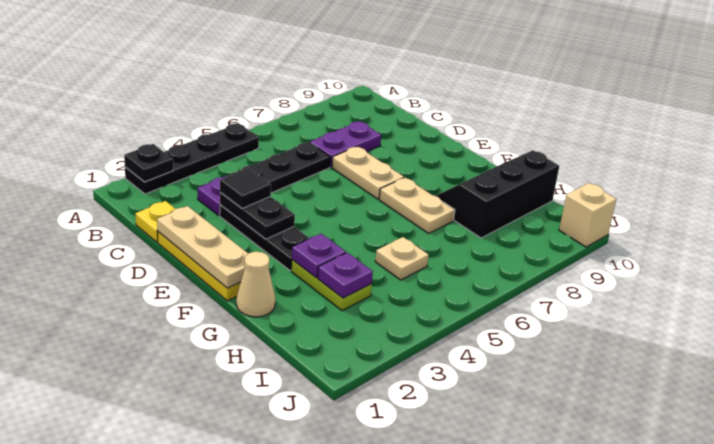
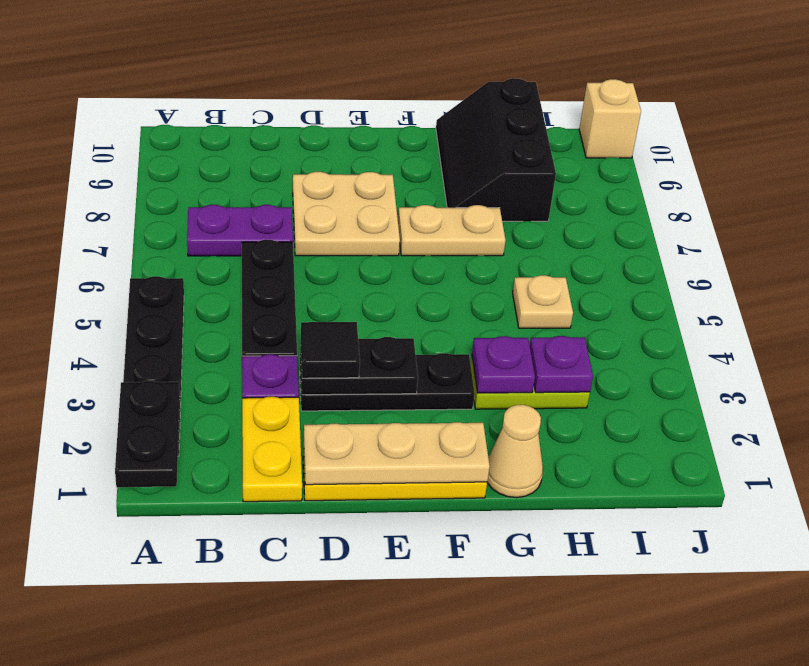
black plate A2 level 2 -> black plate A1:A2 level 2
yellow plate C1 level 1 -> yellow plate C1:C2 level 1
purple plate C7:C8 level 1 -> purple plate B7:C7 level 1
tan plate D7:E7 level 1 -> tan plate D7:E8 level 1

